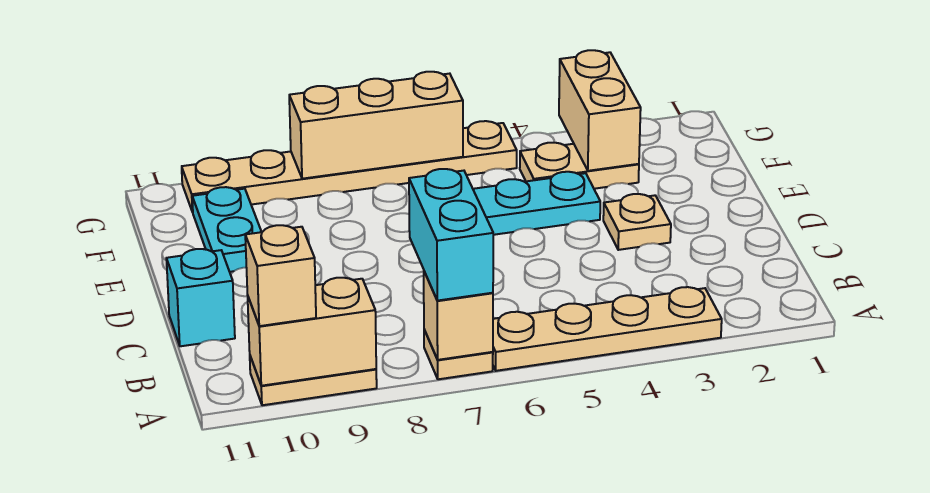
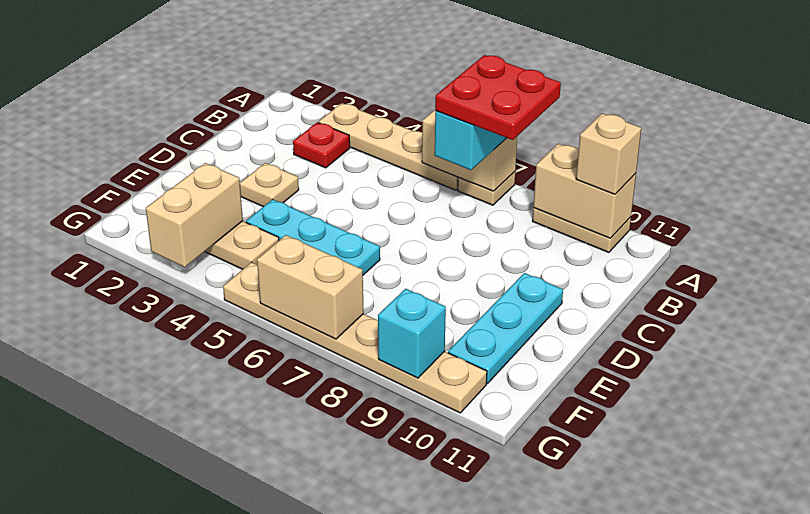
tan brick A7 level 2 -> tan brick A6:A7 level 2
none -> red plate A7:B8 level 4
none -> red plate B3 level 1
cyan brick C11 level 1 -> cyan brick G9 level 2
cyan plate E10:F10 level 1 -> cyan plate D10:F10 level 1
tan brick G6:G8 level 2 -> tan brick G6:G7 level 2

